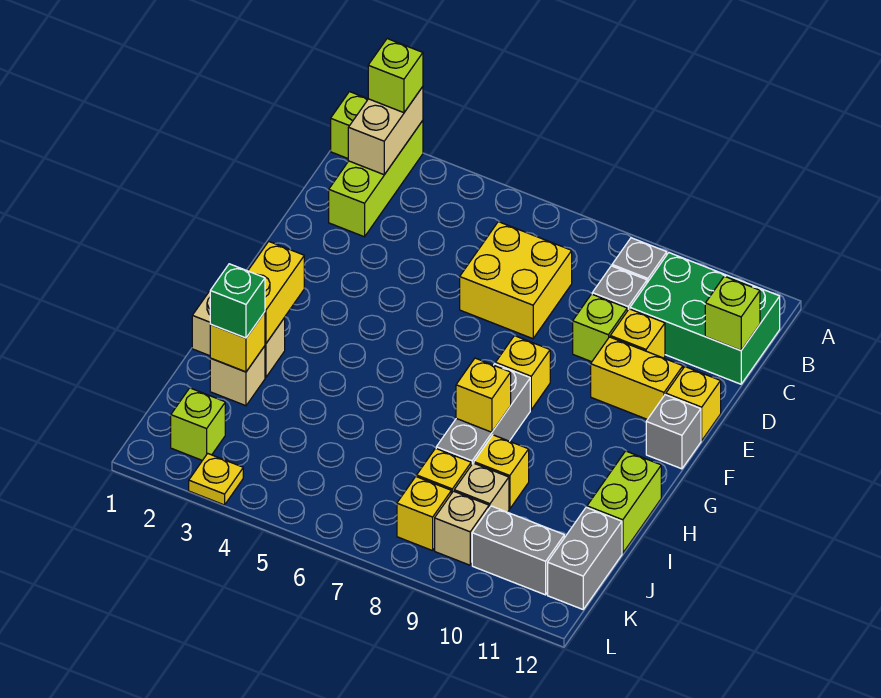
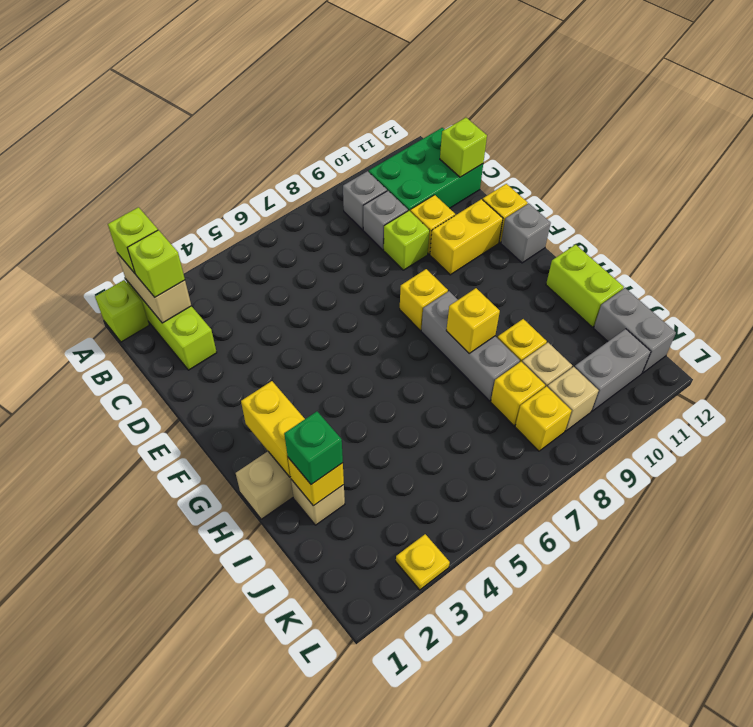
yellow brick C6:D7 level 1 -> none
lime brick K2 level 1 -> lime brick B2 level 3

